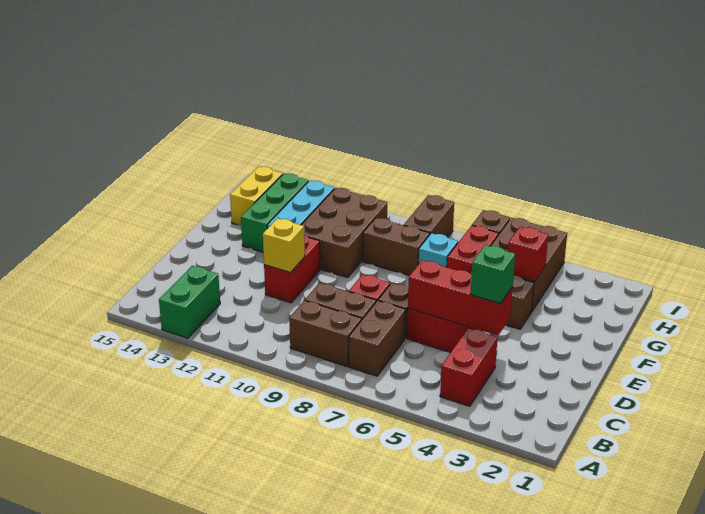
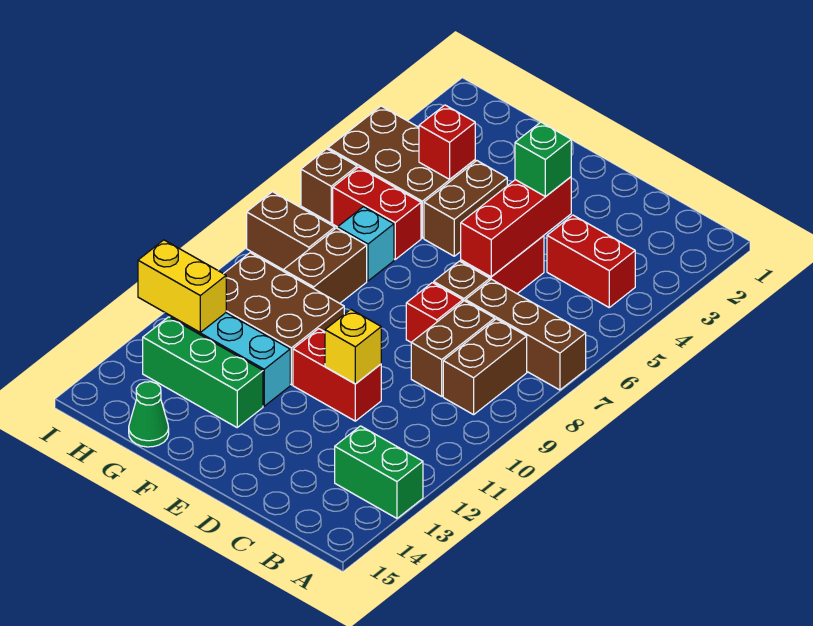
brown brick B7:C7 level 1 -> brown brick A7:C7 level 1
yellow brick G14:H14 level 1 -> yellow brick H12:I12 level 2
none -> green cone G15 level 1

